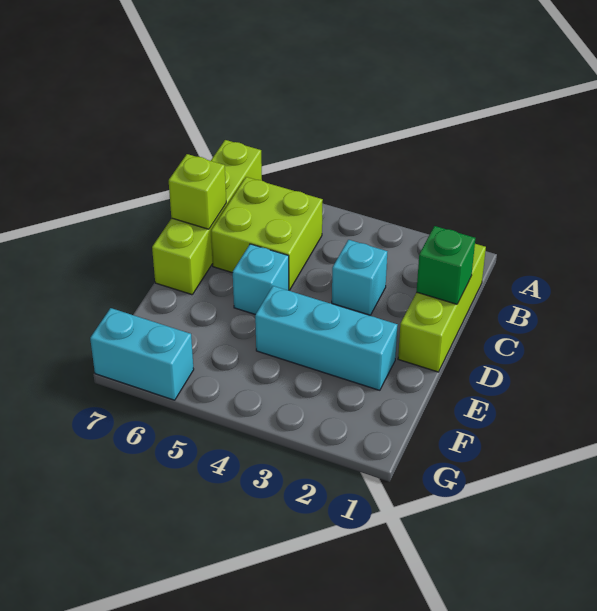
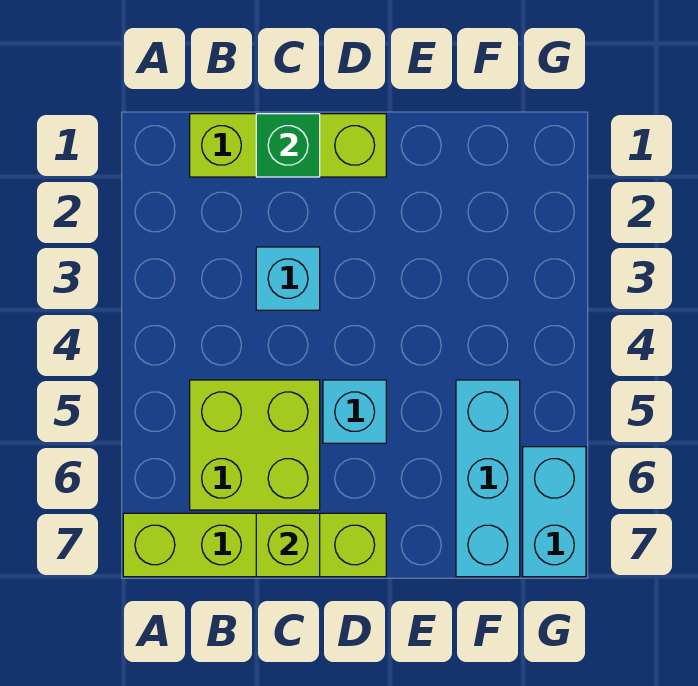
cyan brick E2:E4 level 1 -> cyan brick F5:F7 level 1

